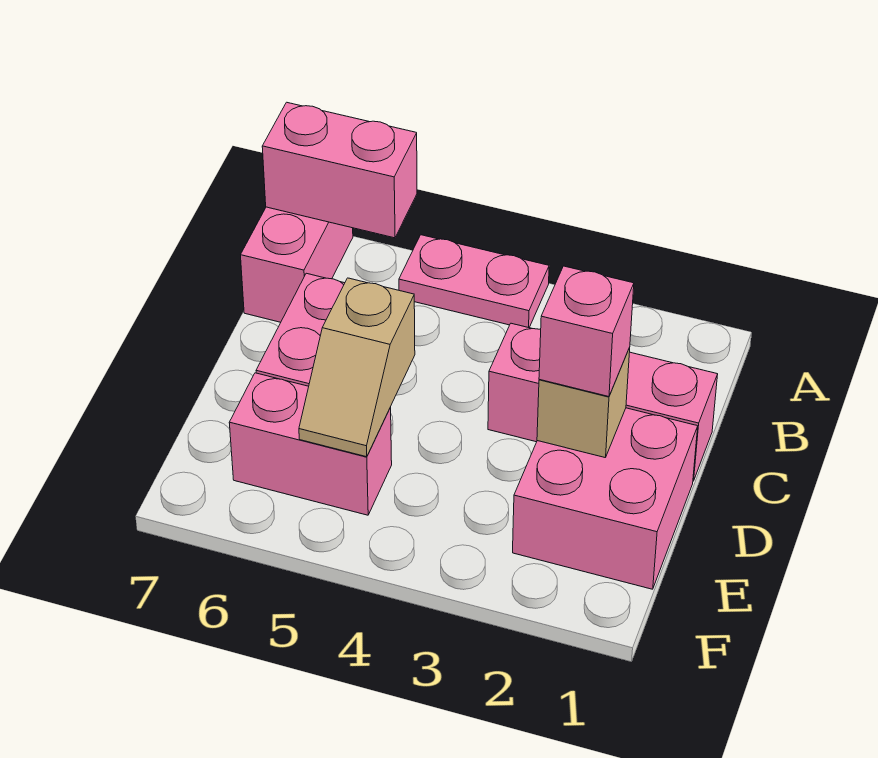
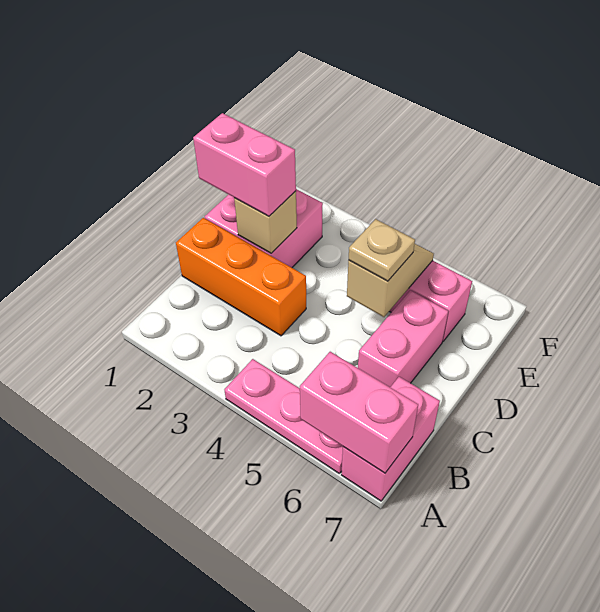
pink plate A4:A5 level 1 -> pink plate A4:A6 level 1
pink brick C1:C3 level 1 -> orange brick C1:C3 level 1
pink brick D2 level 3 -> pink brick D1:D2 level 3
none -> tan plate D5 level 3

